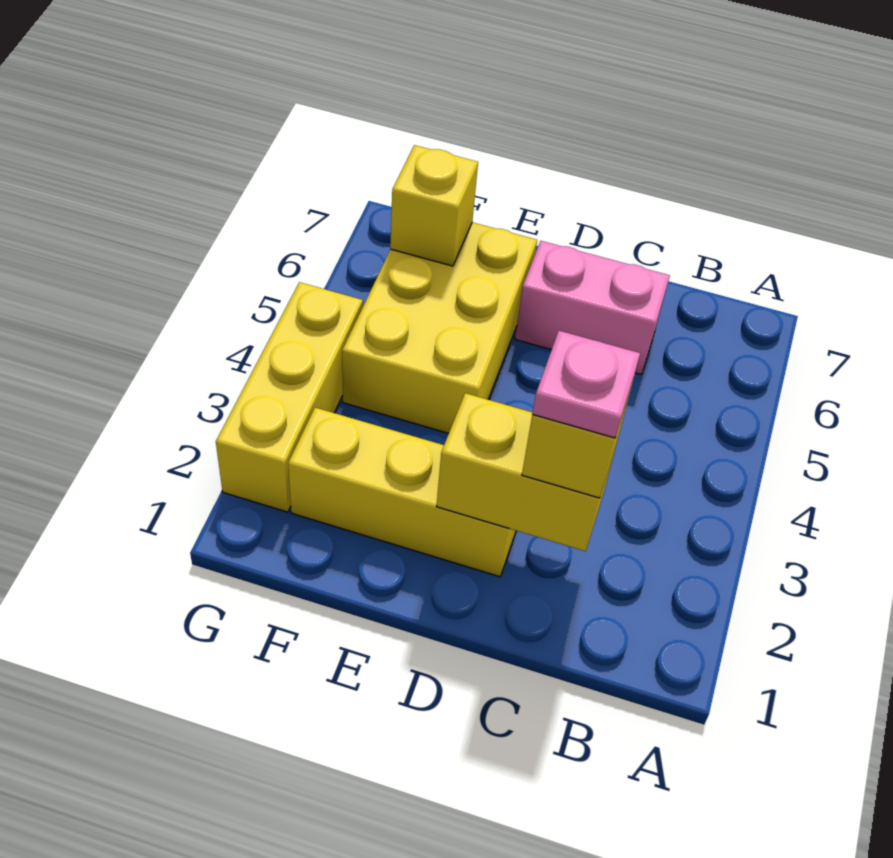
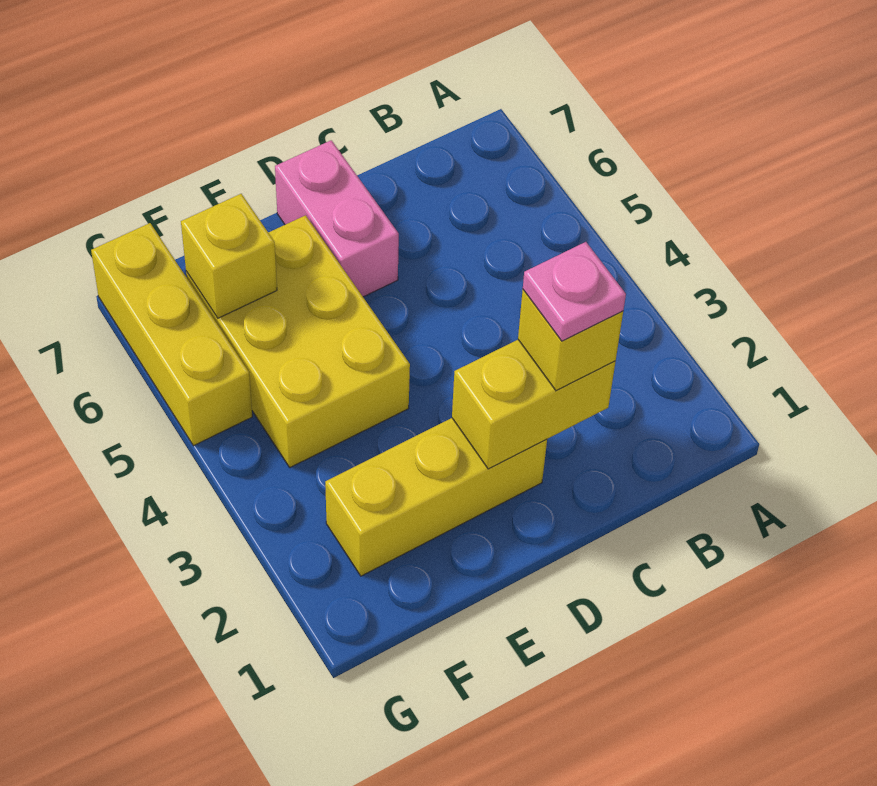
pink brick C6:D6 level 1 -> pink brick D6:D7 level 1
yellow brick G2:G4 level 1 -> yellow brick G5:G7 level 1

